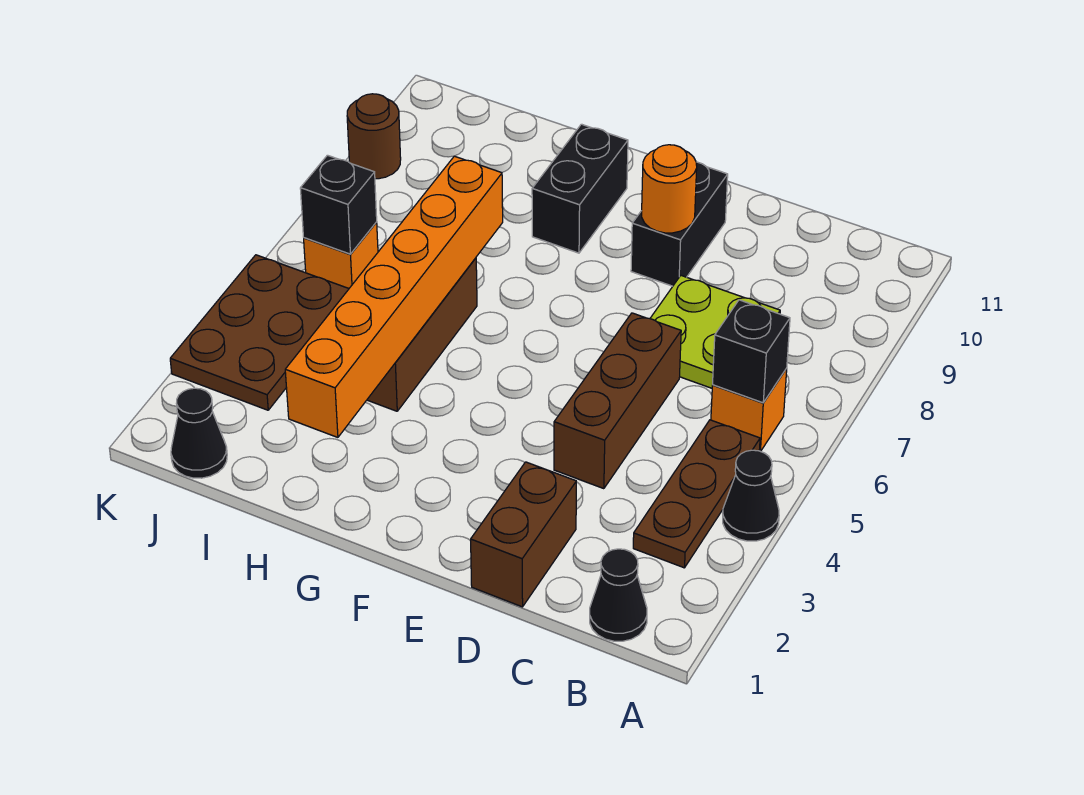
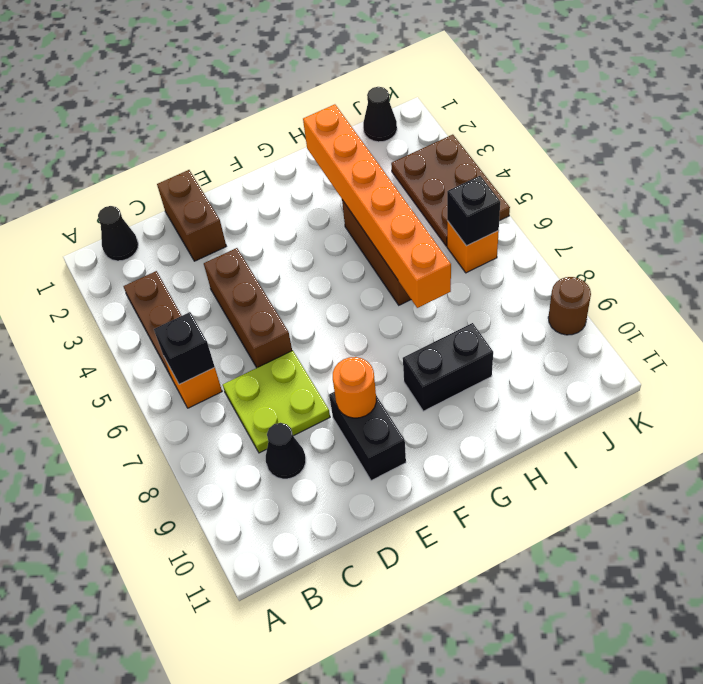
black cone A4 level 1 -> black cone C9 level 1
black brick G9:G10 level 1 -> black brick G9:H9 level 1

